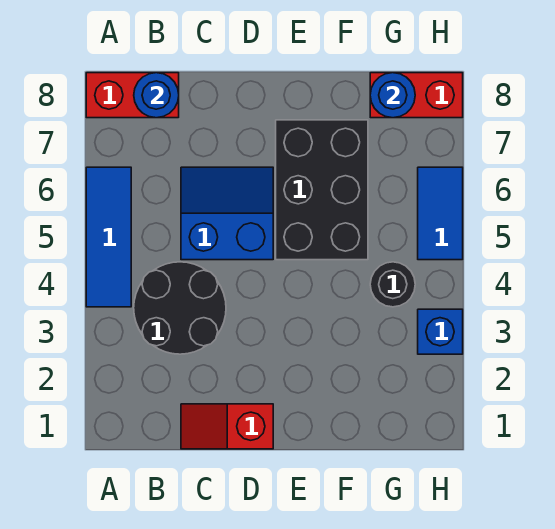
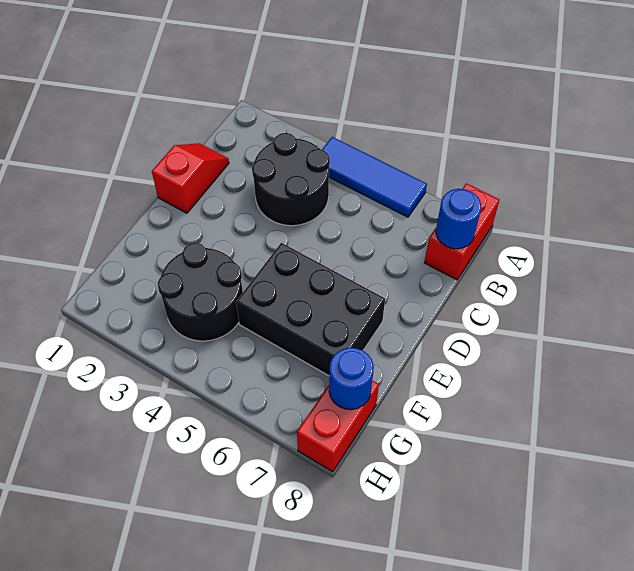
blue slope C5:D6 level 1 top 5 -> none
black round brick G4 level 1 -> black round brick F3:G4 level 1
blue brick H3 level 1 -> none
blue tile H5:H6 level 1 -> none

